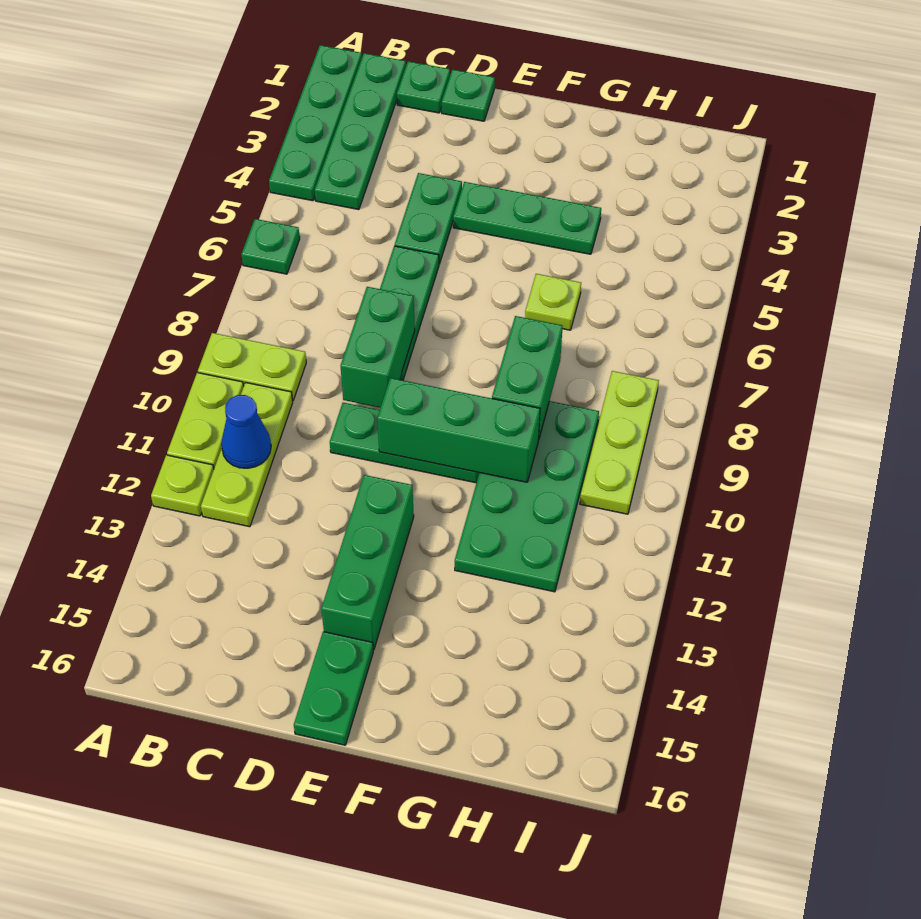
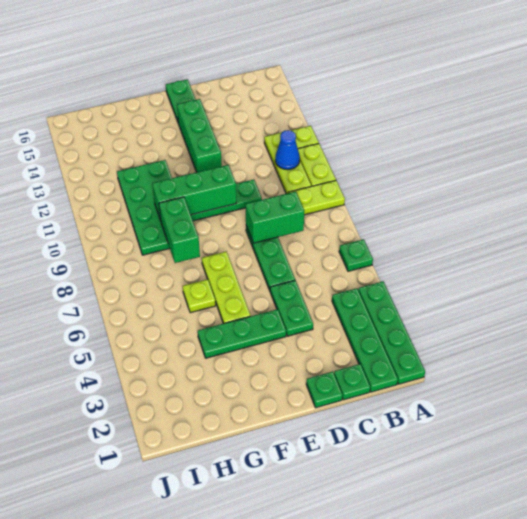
green brick D8:D9 level 2 -> green brick C8:D8 level 2
lime plate I8:I10 level 1 -> lime plate F5:F7 level 1

